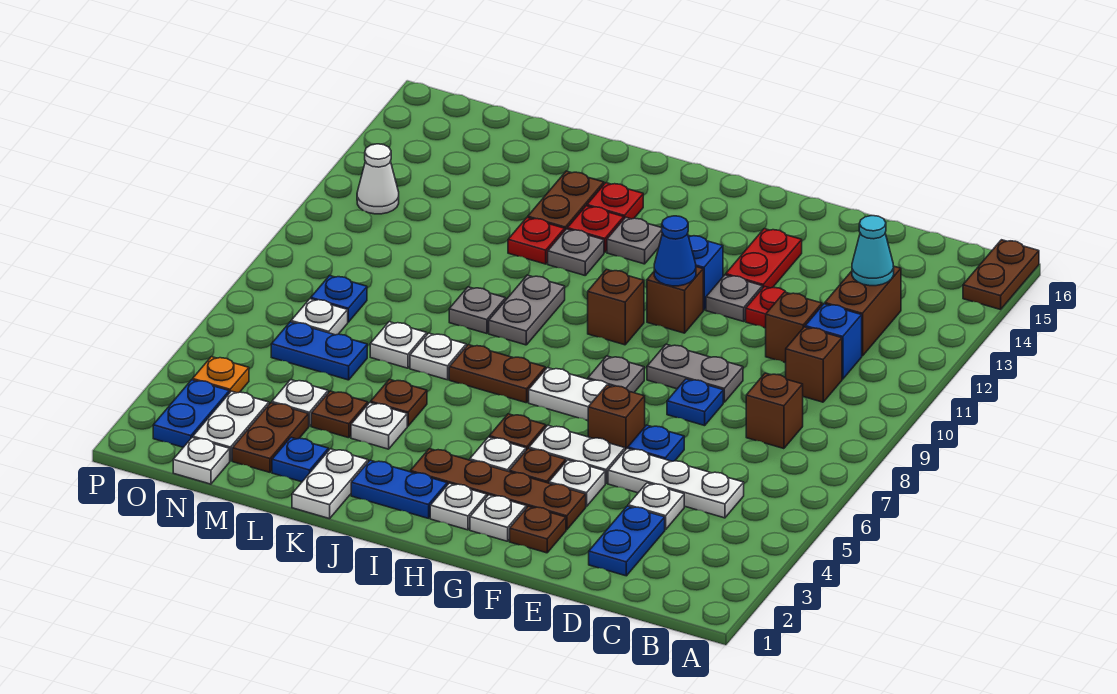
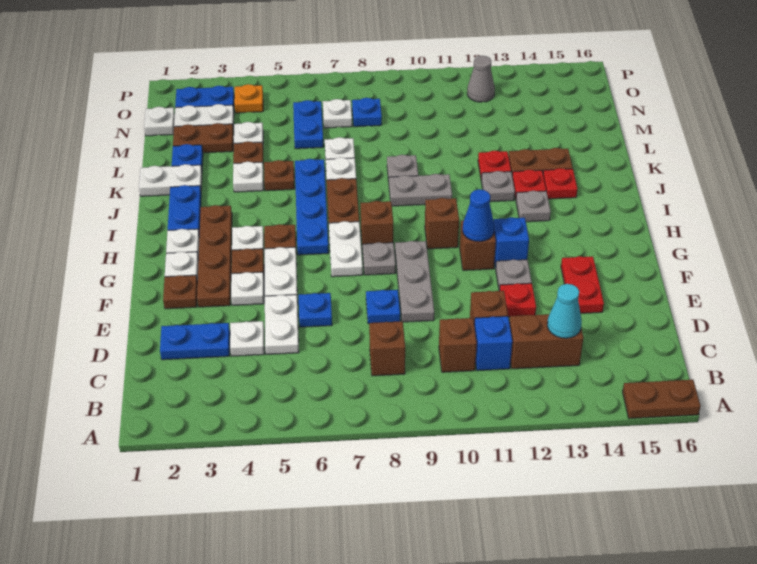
white plate C5:E5 level 1 -> white plate D5:E5 level 1
grey plate E9:F9 level 1 -> grey plate E9:G9 level 1
brown brick F6 level 1 -> brown brick H8 level 1
red plate F13:F14 level 1 -> red plate E14:F14 level 1
none -> blue plate H6:K6 level 1
white cone O12 level 1 -> grey cone O12 level 1

